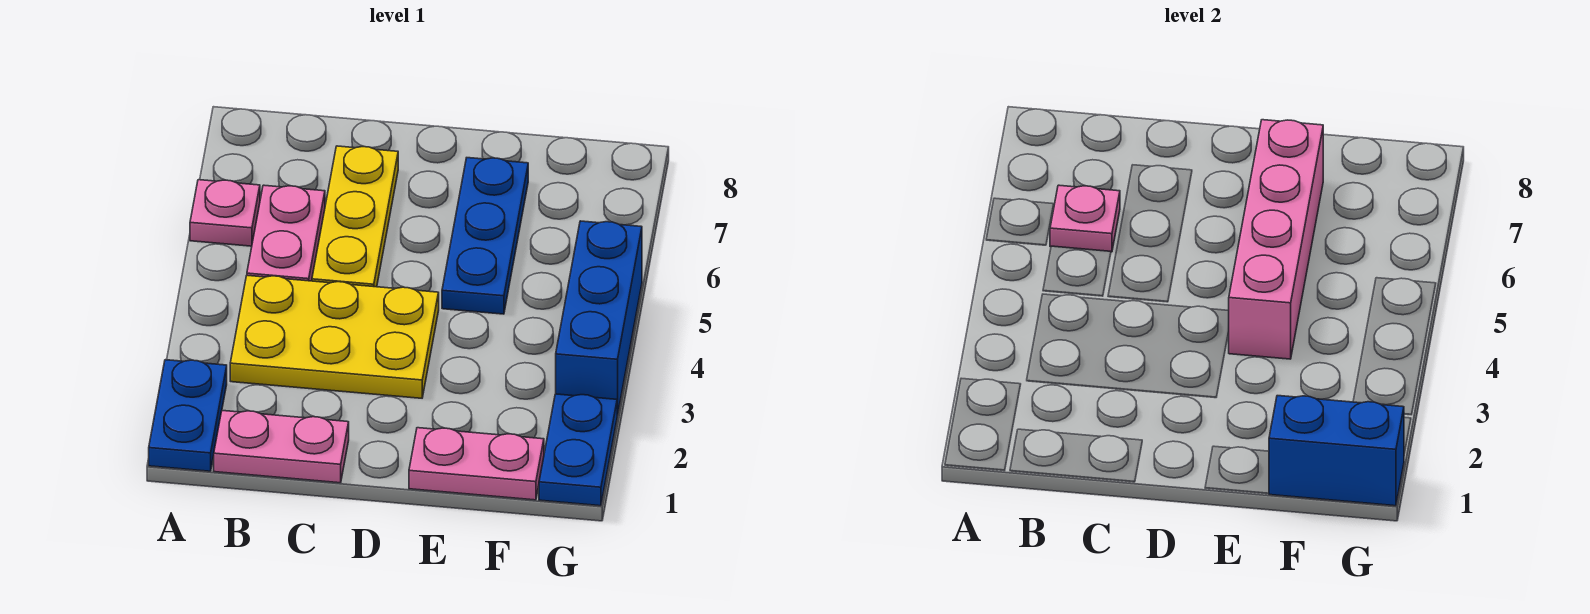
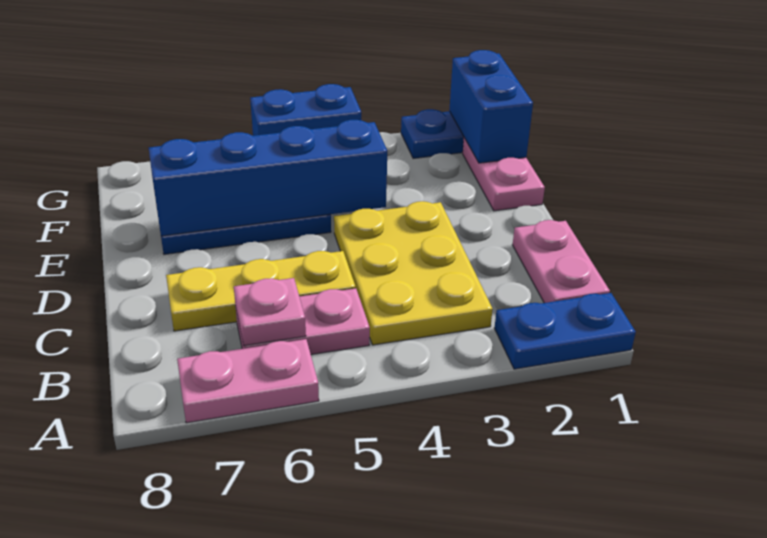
pink plate A6 level 1 -> pink plate A6:A7 level 1
pink brick E4:E7 level 2 -> blue brick E4:E7 level 2
blue brick G3:G5 level 1 -> blue brick G4:G5 level 1

